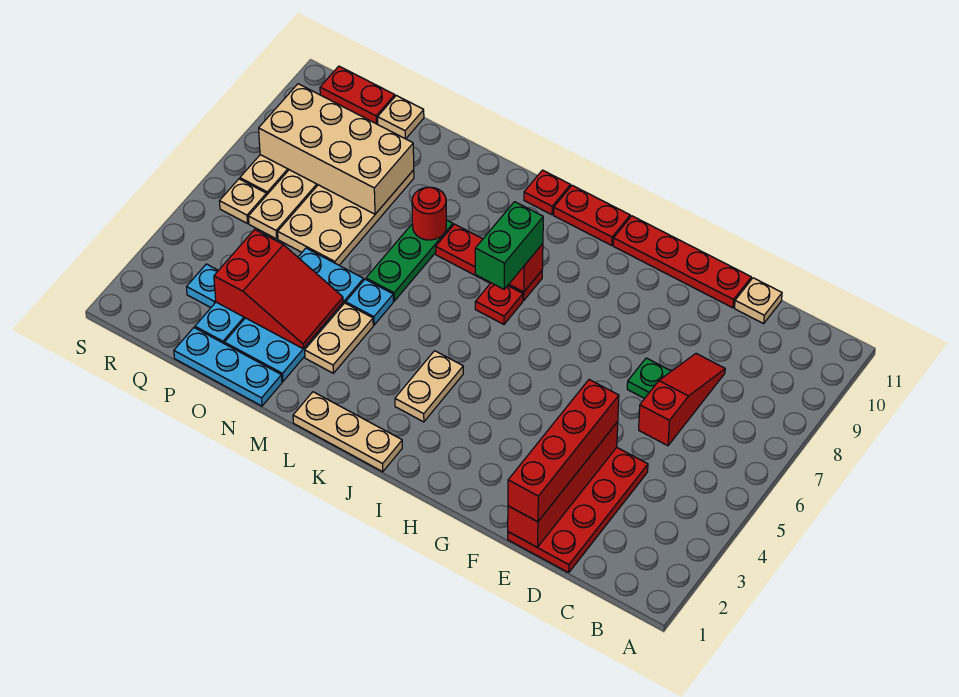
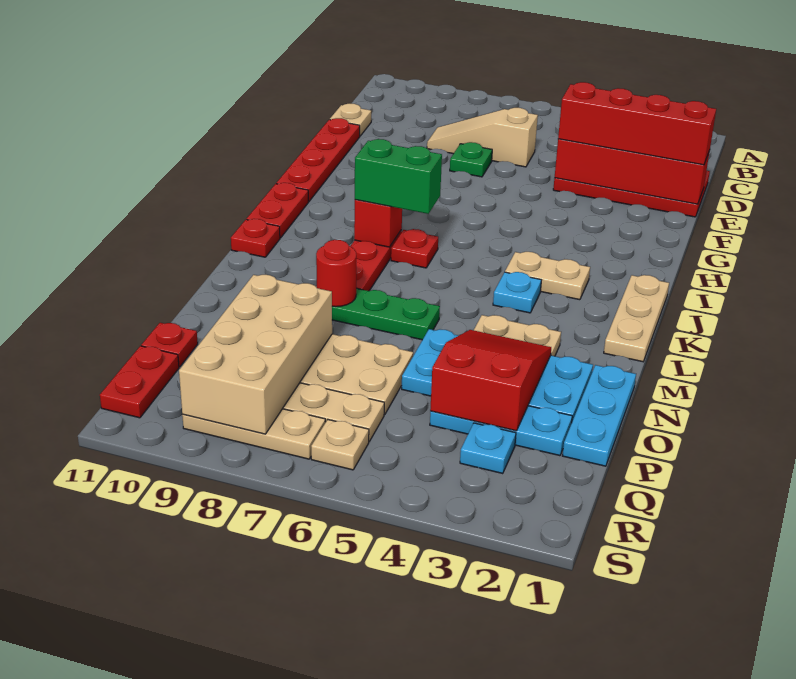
red slope D6:D8 level 1 top 6 -> tan slope D6:D8 level 1 top 6
cyan plate M5 level 1 -> cyan plate K4 level 1
tan plate P11 level 1 -> red plate P11 level 1

